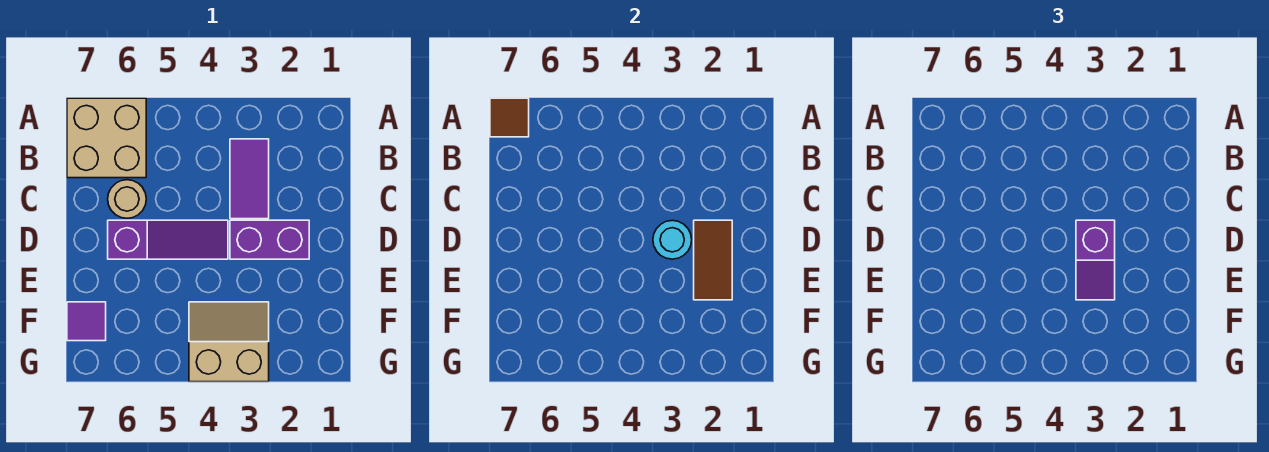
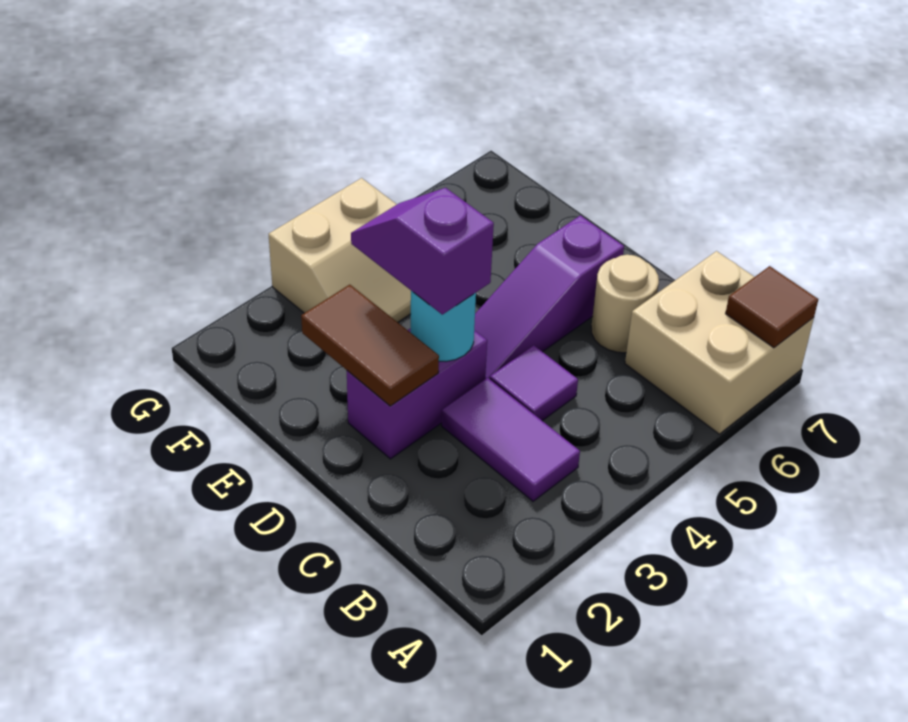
purple tile F7 level 1 -> purple tile C4 level 1

